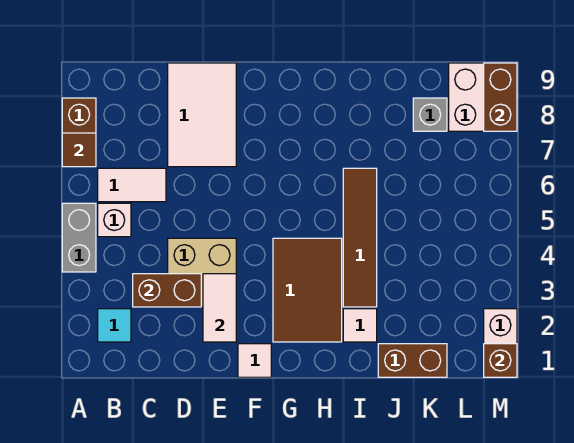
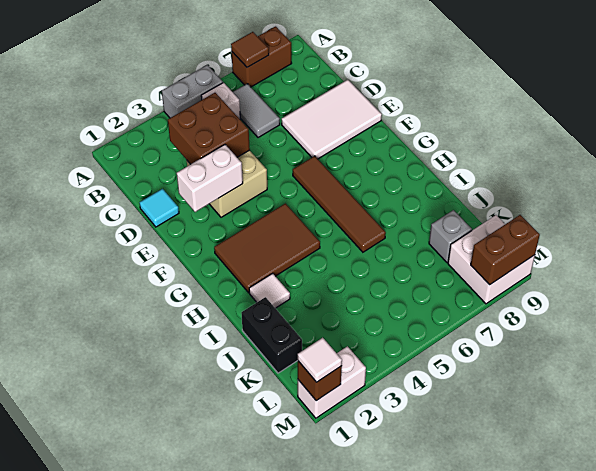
cyan tile B2 level 1 -> cyan tile D1 level 1
white tile B6:C6 level 1 -> grey tile B6:C6 level 1
brown brick C3:D3 level 2 -> brown brick C3:D4 level 2
white tile E2:E3 level 2 -> white brick E2:E3 level 2
white tile F1 level 1 -> white tile M1 level 3
brown tile I3:I6 level 1 -> brown tile F6:I6 level 1
brown brick J1:K1 level 1 -> black brick J1:K1 level 1

